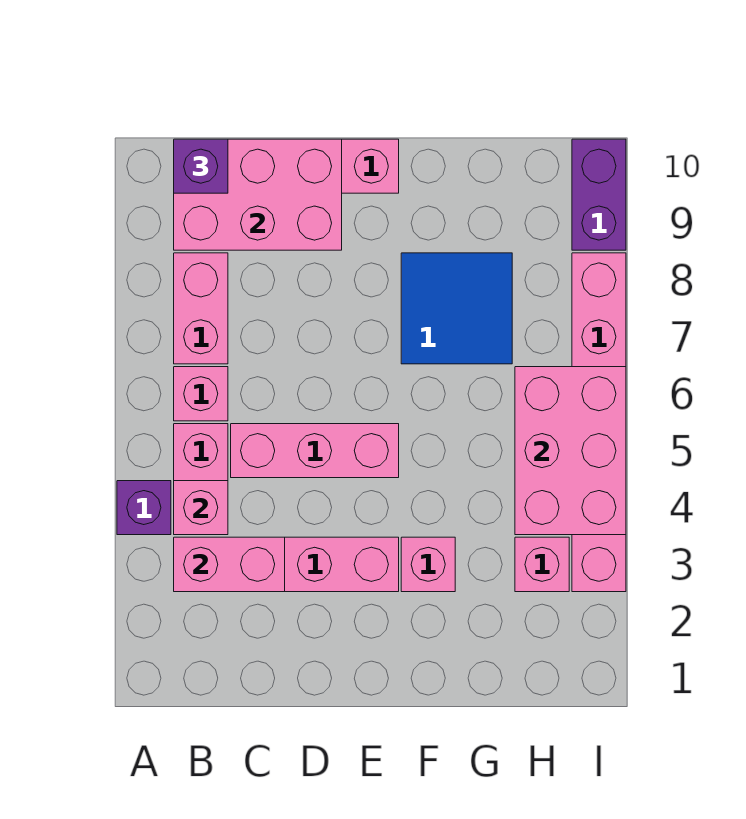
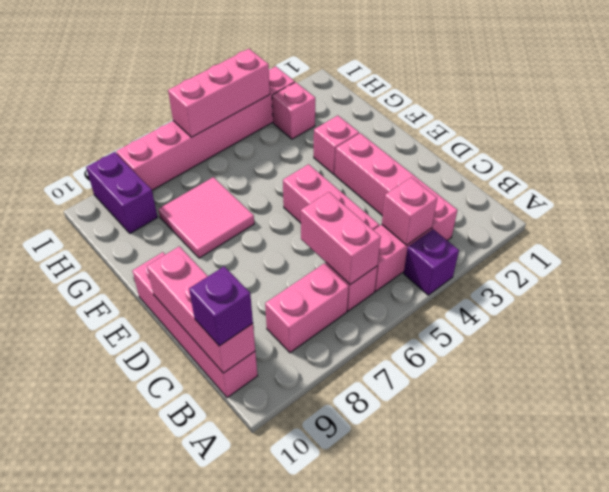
pink brick B3:C3 level 2 -> pink brick B6:C6 level 2
pink brick B9:D10 level 2 -> pink brick B10:D10 level 2
blue tile F7:G8 level 1 -> pink tile F7:G8 level 1
pink brick H4:I6 level 2 -> pink brick I4:I6 level 2
purple brick I9:I10 level 1 -> purple brick H9:I9 level 1

